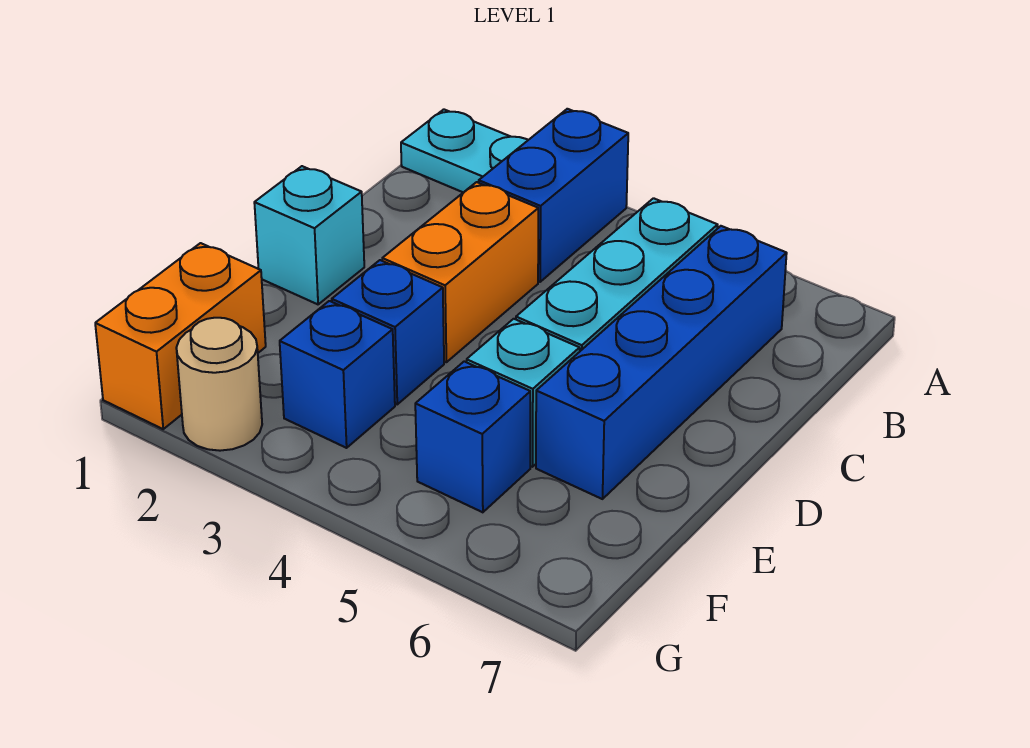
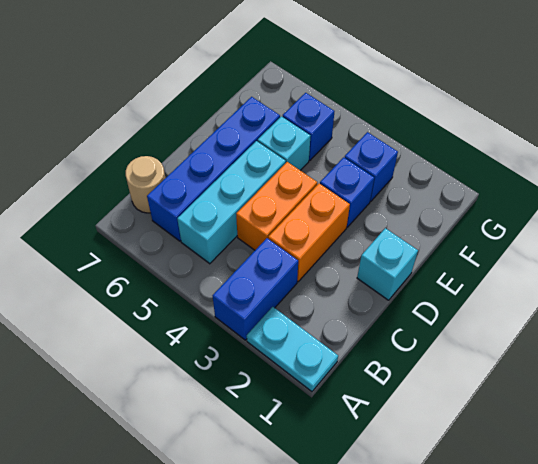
orange brick F1:G1 level 1 -> orange brick C4:D4 level 1
tan round brick G2 level 1 -> tan round brick B7 level 1

